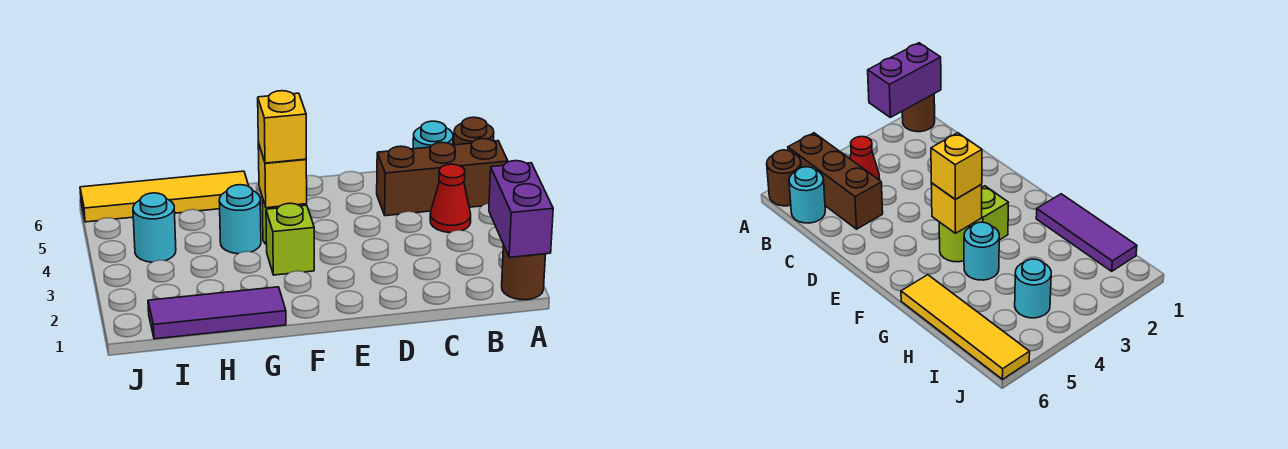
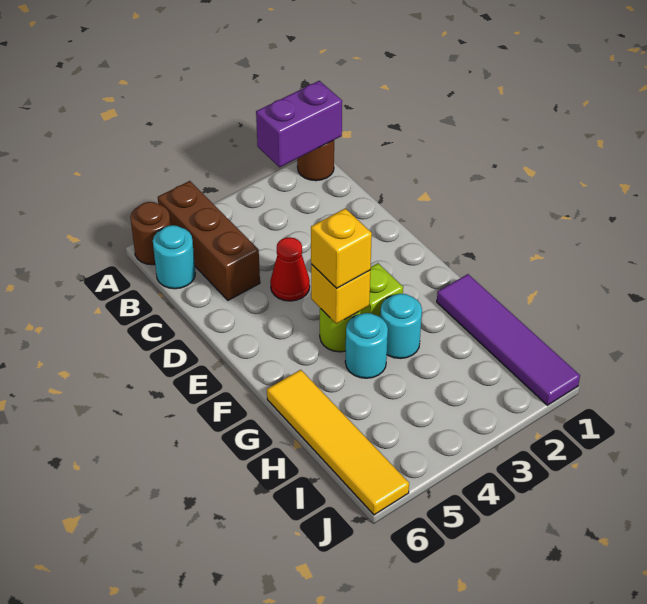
red cone B4 level 1 -> red cone D4 level 1
purple tile G1:I1 level 1 -> purple tile G1:J1 level 1
cyan round brick I4 level 1 -> cyan round brick G3 level 1

